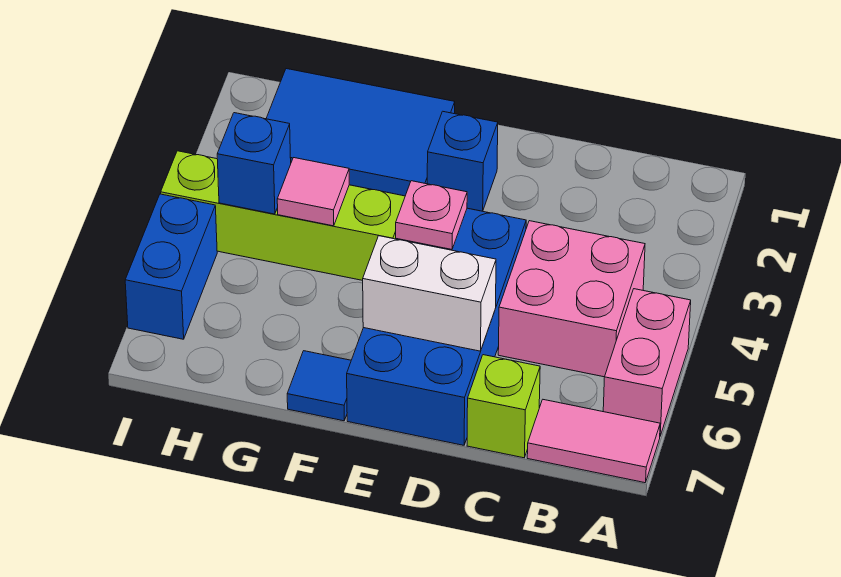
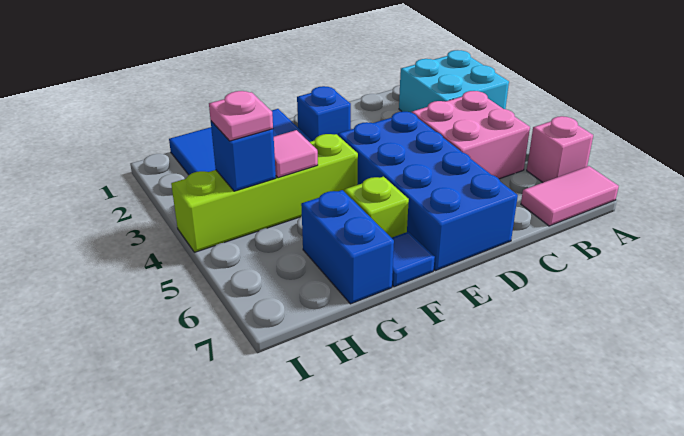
none -> cyan brick A2:B3 level 1
pink brick A5:A6 level 1 -> pink brick A6 level 1
lime brick C7 level 1 -> lime brick F6 level 1
white brick D6:E6 level 2 -> none
pink plate E4 level 2 -> pink plate H4 level 3
blue brick I5:I6 level 1 -> blue brick G6:G7 level 1

